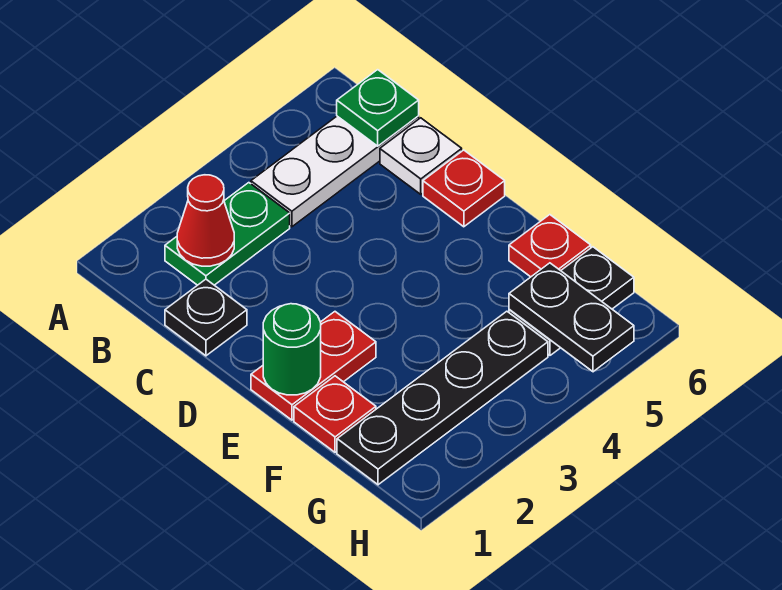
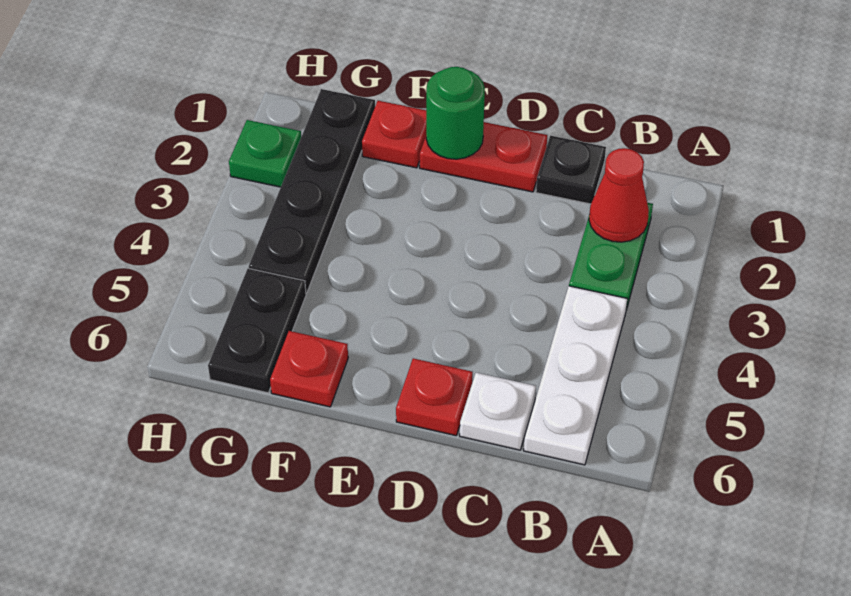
green plate B6 level 2 -> green plate H2 level 1
red plate E1:E2 level 1 -> red plate D1:E1 level 1
black plate G5:H5 level 2 -> none

